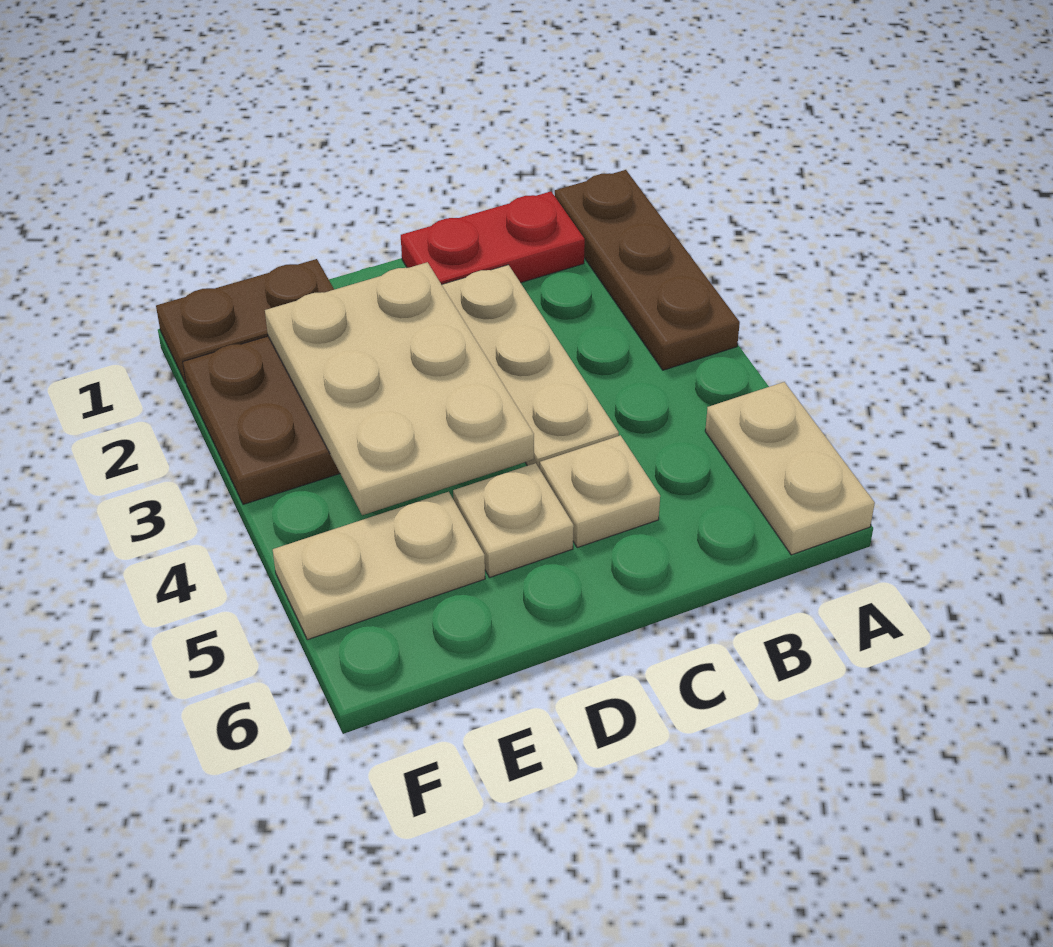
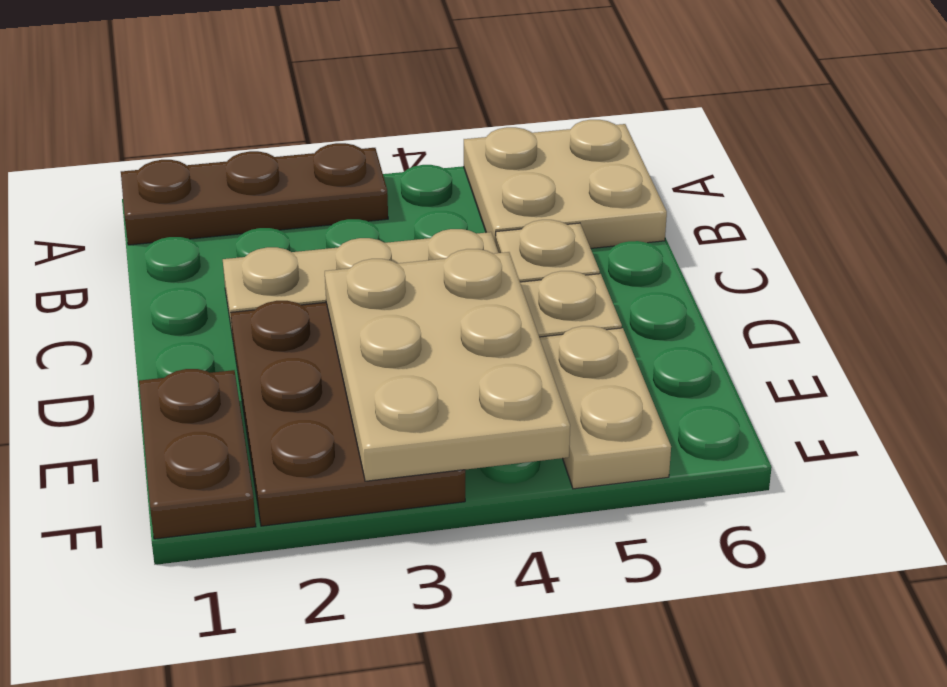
tan plate A5:A6 level 1 -> tan plate A5:B6 level 1
red plate B1:C1 level 1 -> none
tan plate D2:E4 level 2 -> tan plate D3:F4 level 2

